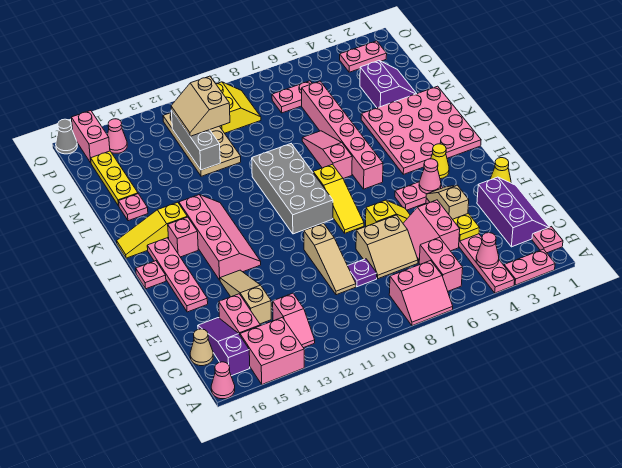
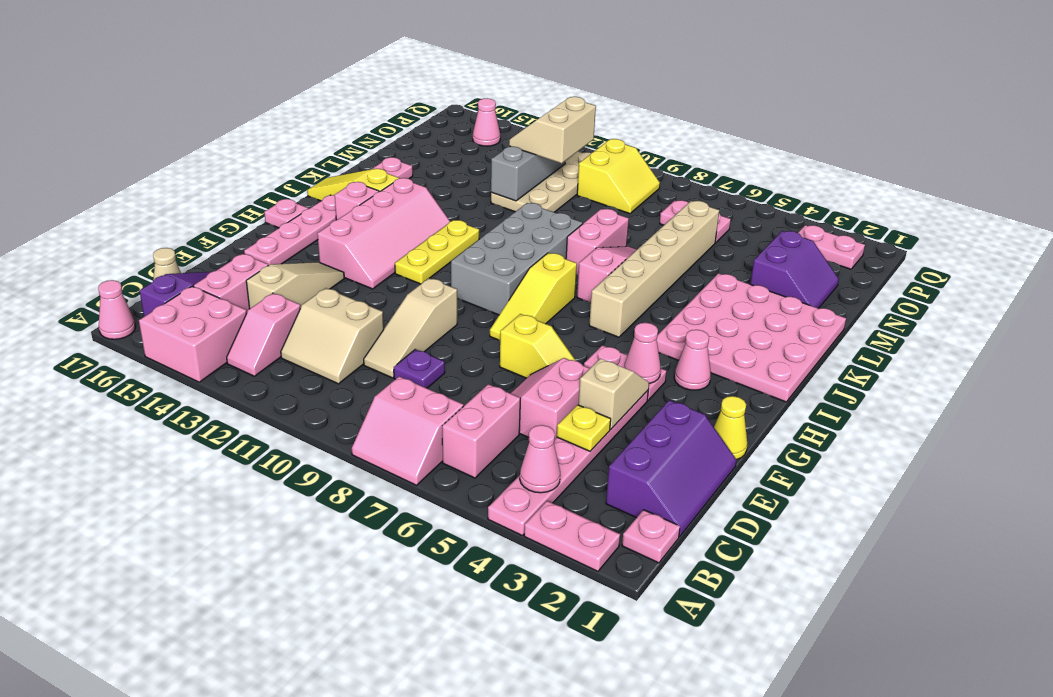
tan slope D7:E8 level 1 top E -> tan slope C11:D12 level 1 top D
yellow cone H3 level 1 -> pink cone H3 level 1
pink brick I6:N6 level 1 -> tan brick I6:N6 level 1
yellow plate M16:O16 level 1 -> yellow plate H12:J12 level 1
pink brick P16:Q16 level 1 -> pink brick K8:L8 level 1
grey cone Q17 level 1 -> none

